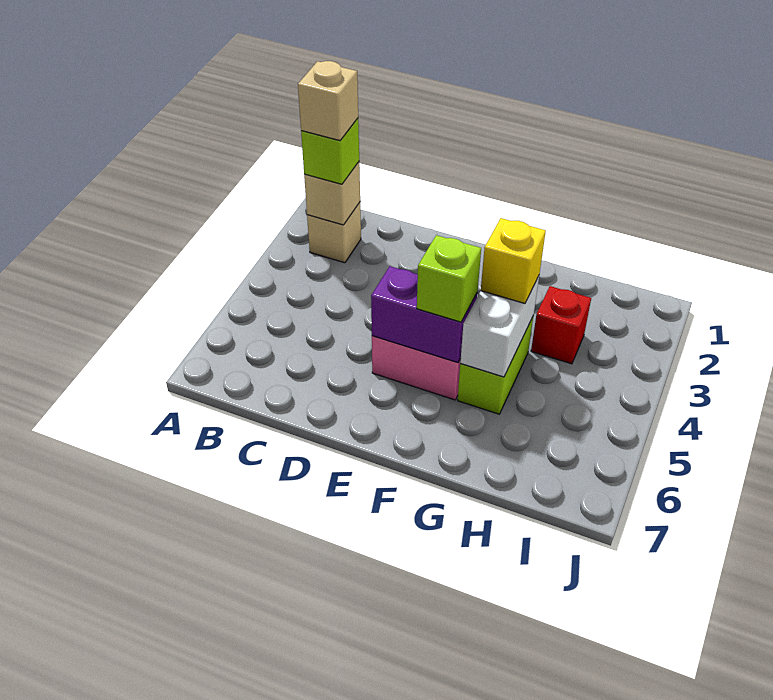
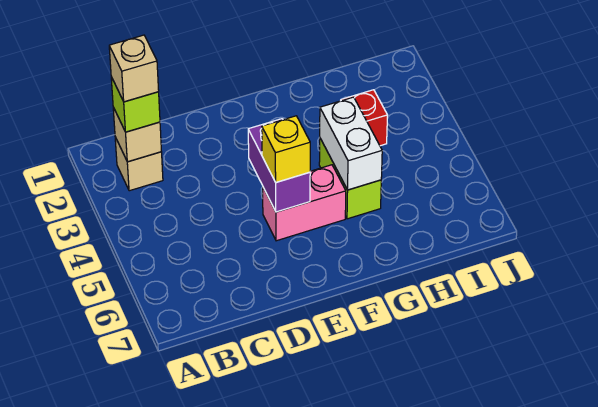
purple brick E5:F5 level 2 -> purple brick E4:E5 level 2
lime brick F5 level 3 -> none
yellow brick G4 level 3 -> yellow brick E5 level 3

